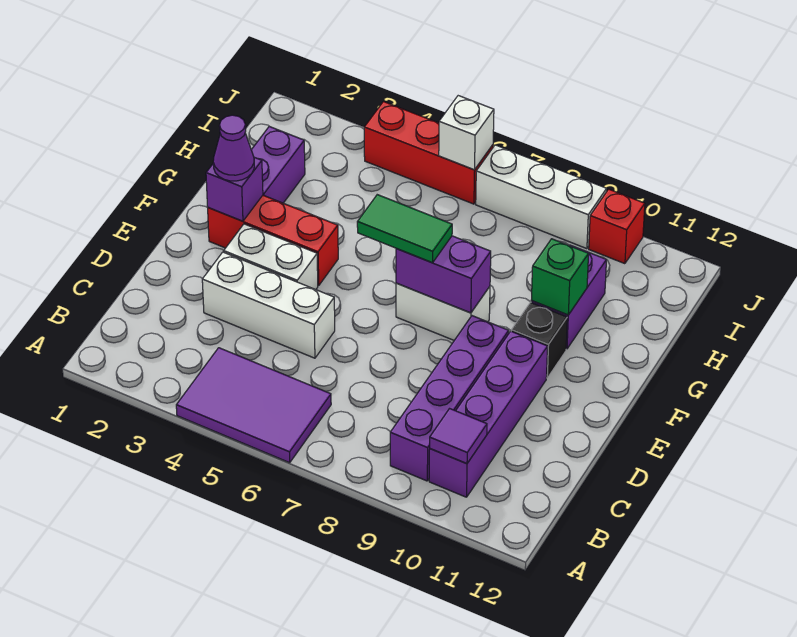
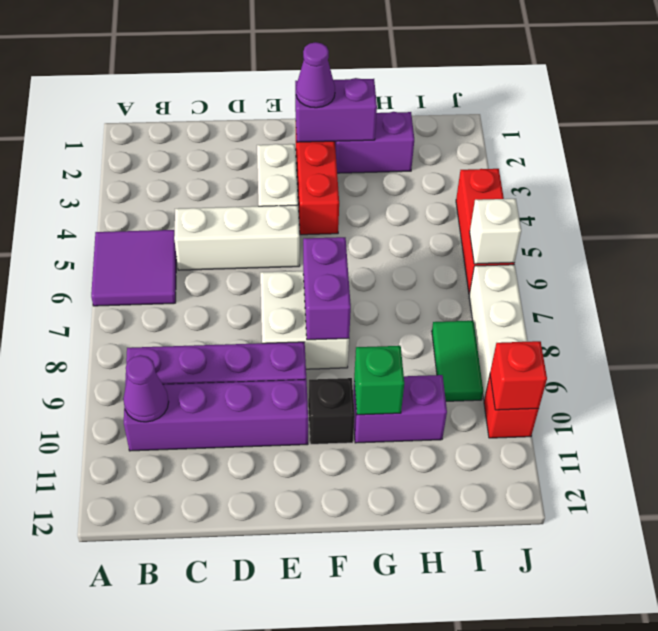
purple tile A4:B6 level 1 -> purple tile A5:B6 level 1
purple tile B10 level 2 -> purple cone B10 level 2
white brick D3:D5 level 1 -> white brick C5:E5 level 1
purple brick F2 level 2 -> purple brick F2:G2 level 2
green tile F6:F7 level 3 -> green tile I8:I9 level 1
white brick F7:F8 level 1 -> white brick E7:F8 level 1
none -> red brick J10 level 2

